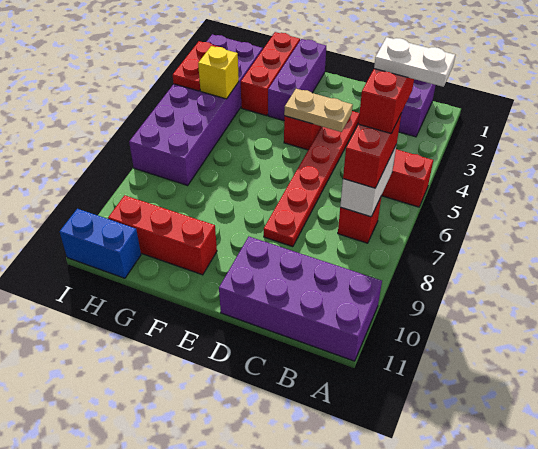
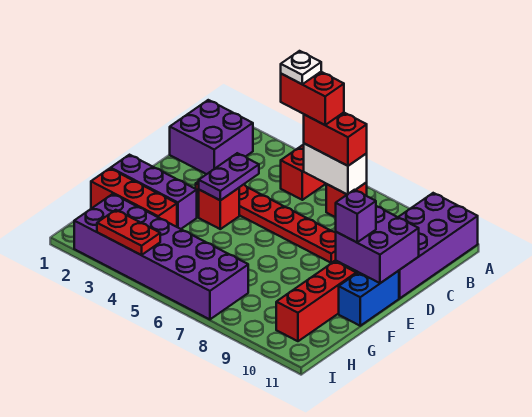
white plate A5:B5 level 5 -> white plate B5 level 5
tan plate D4:E4 level 2 -> purple plate D4:E4 level 2
none -> purple brick D10:E11 level 2
none -> purple brick E10 level 3
yellow brick H4 level 2 -> none
blue brick H11:I11 level 1 -> blue brick E11:F11 level 1

